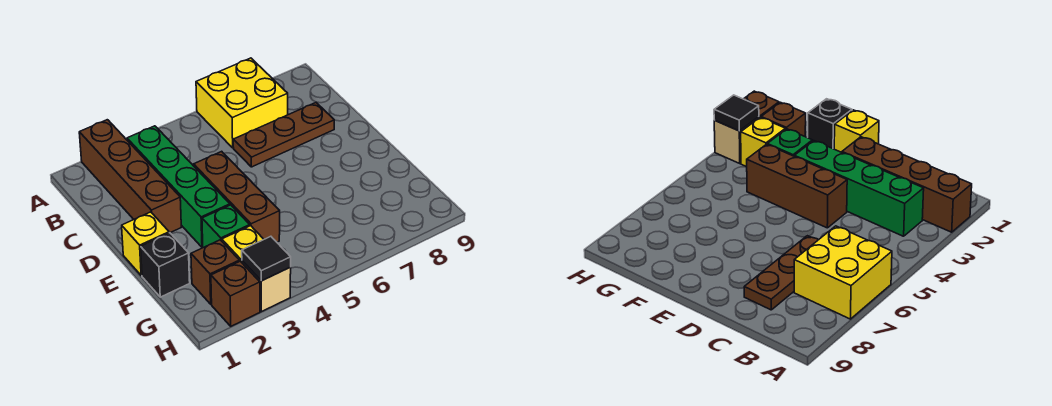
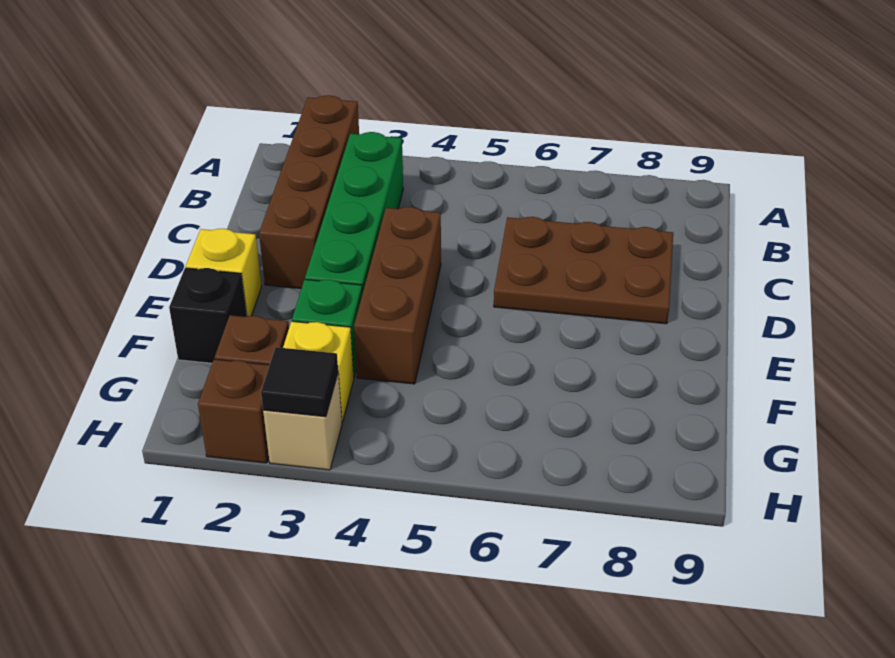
yellow brick A6:B7 level 1 -> none
brown plate C6:C8 level 1 -> brown plate C6:D8 level 1

